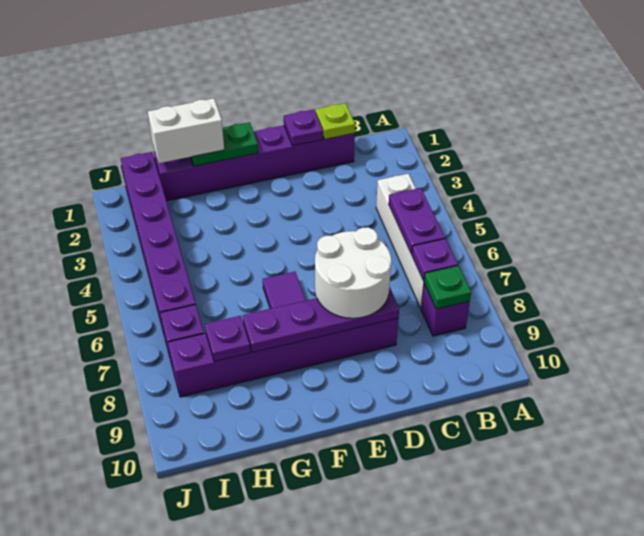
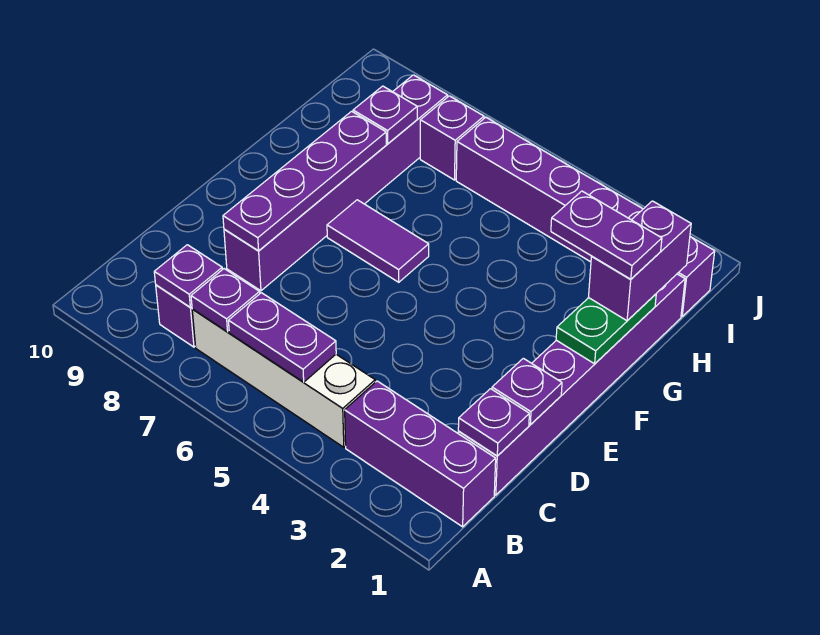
none -> purple brick B1:B3 level 1
green plate B8 level 2 -> purple plate B8 level 2
lime plate C1 level 2 -> purple plate C1 level 2
white round brick D7:E8 level 3 -> none
white brick G1:H1 level 3 -> purple brick G1:H1 level 3
none -> purple plate G1:G2 level 4

